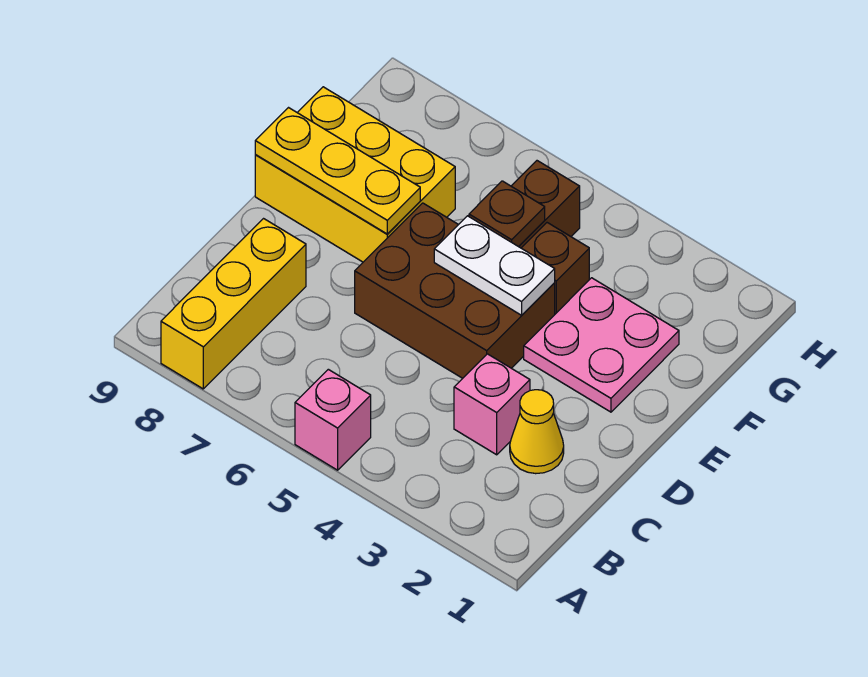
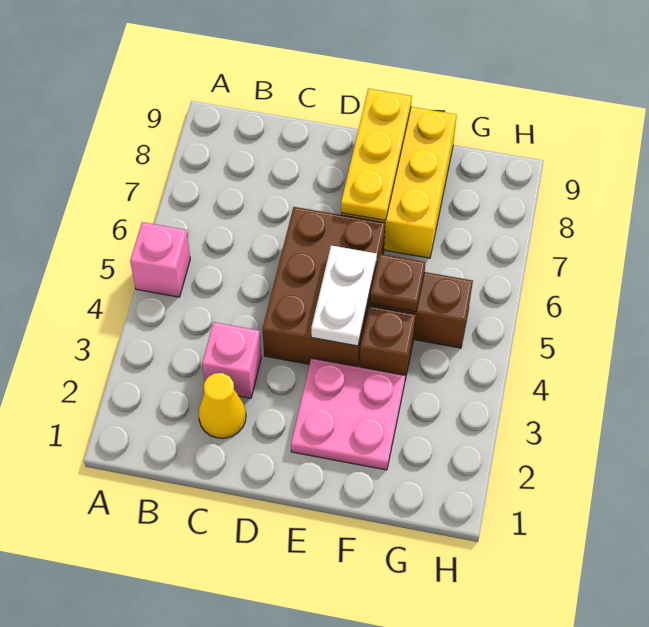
yellow brick A8:C8 level 1 -> none

